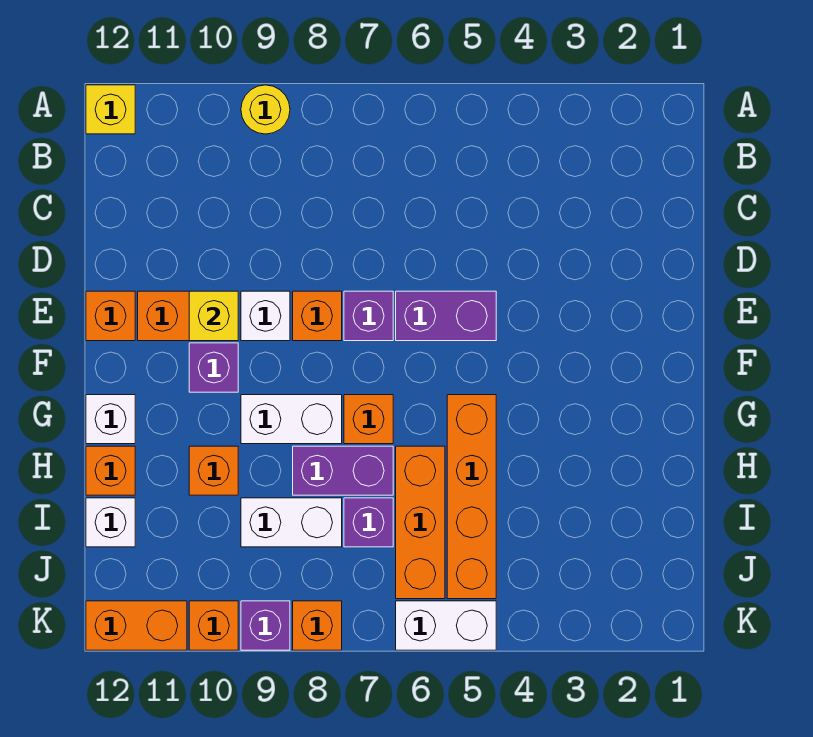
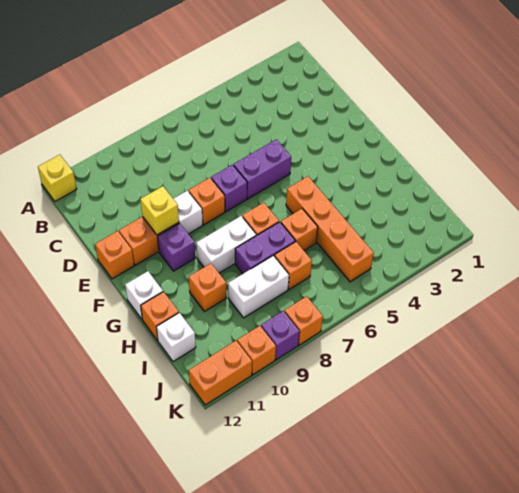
yellow round brick A9 level 1 -> none
orange brick H6:J6 level 1 -> orange brick H6 level 1
purple brick I7 level 1 -> orange brick I7 level 1
white brick K5:K6 level 1 -> none

